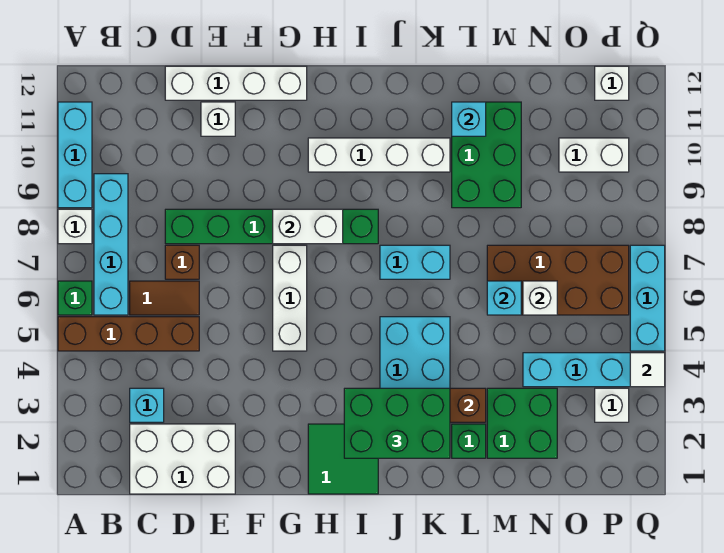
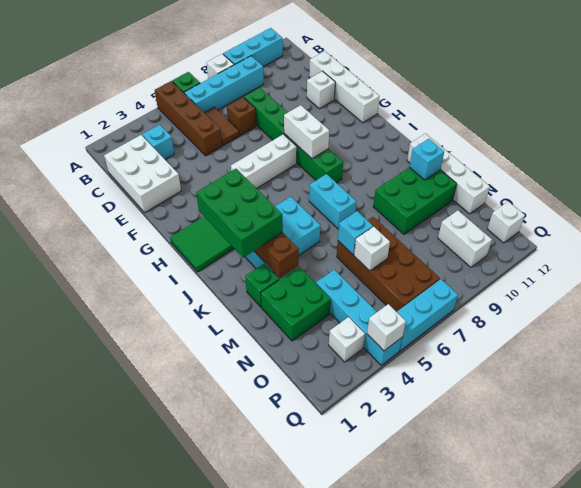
white brick H10:K10 level 1 -> white brick K12:N12 level 1
white tile Q4 level 2 -> white brick Q4 level 2

